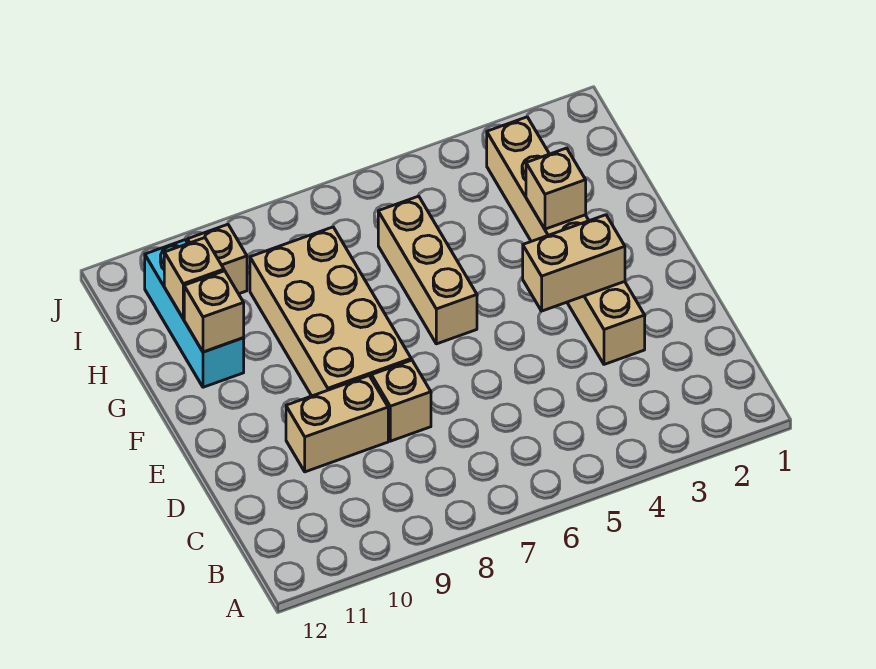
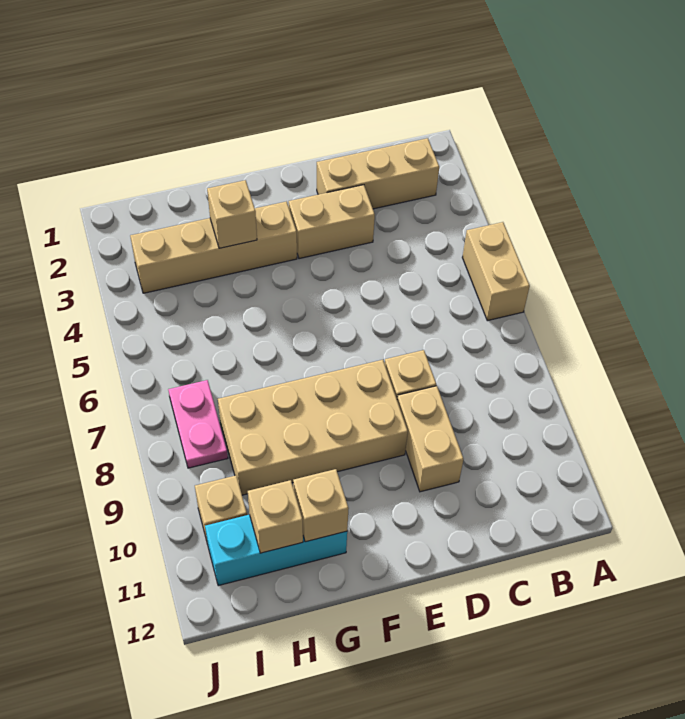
tan brick E3:E4 level 2 -> tan brick A5:A6 level 1
tan brick F6:H6 level 1 -> tan brick B2:D2 level 1
none -> pink plate I7:I8 level 1

